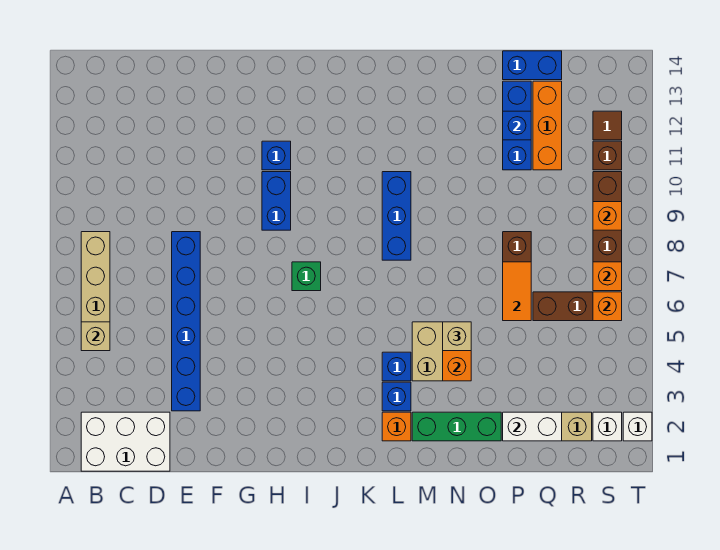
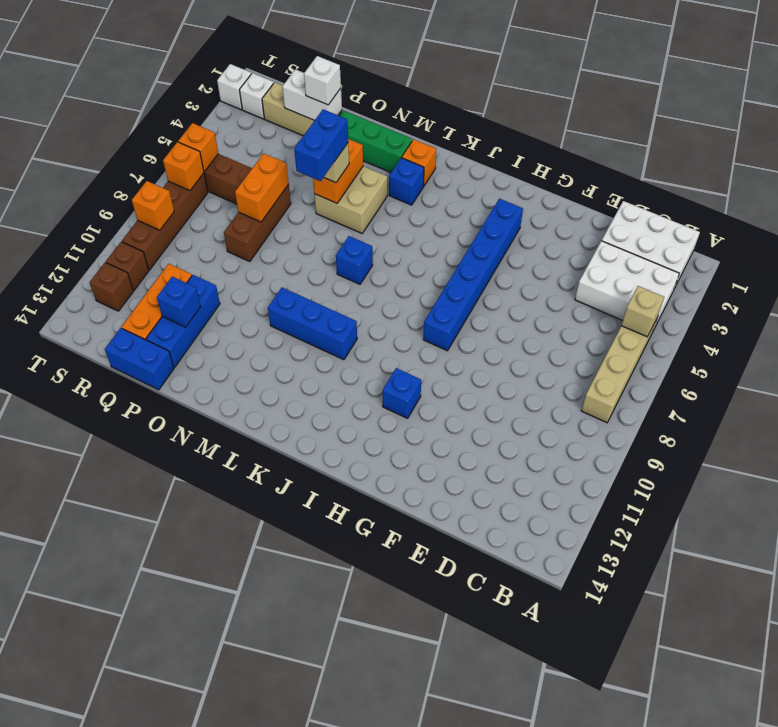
none -> white brick B3:D4 level 1
blue brick E3:E8 level 1 -> blue brick H3:H8 level 1
blue brick H9:H10 level 1 -> blue brick N5:N6 level 4
green brick I7 level 1 -> none
blue brick L4 level 1 -> blue brick L7 level 1
blue brick L8:L10 level 1 -> blue brick K10:M10 level 1
none -> white brick P2 level 3
orange tile P6:P7 level 2 -> orange brick P6:P7 level 2
brown tile S12 level 1 -> brown brick S12 level 1

